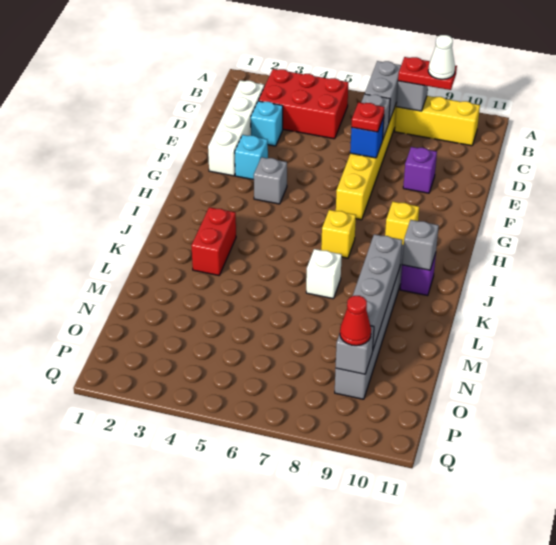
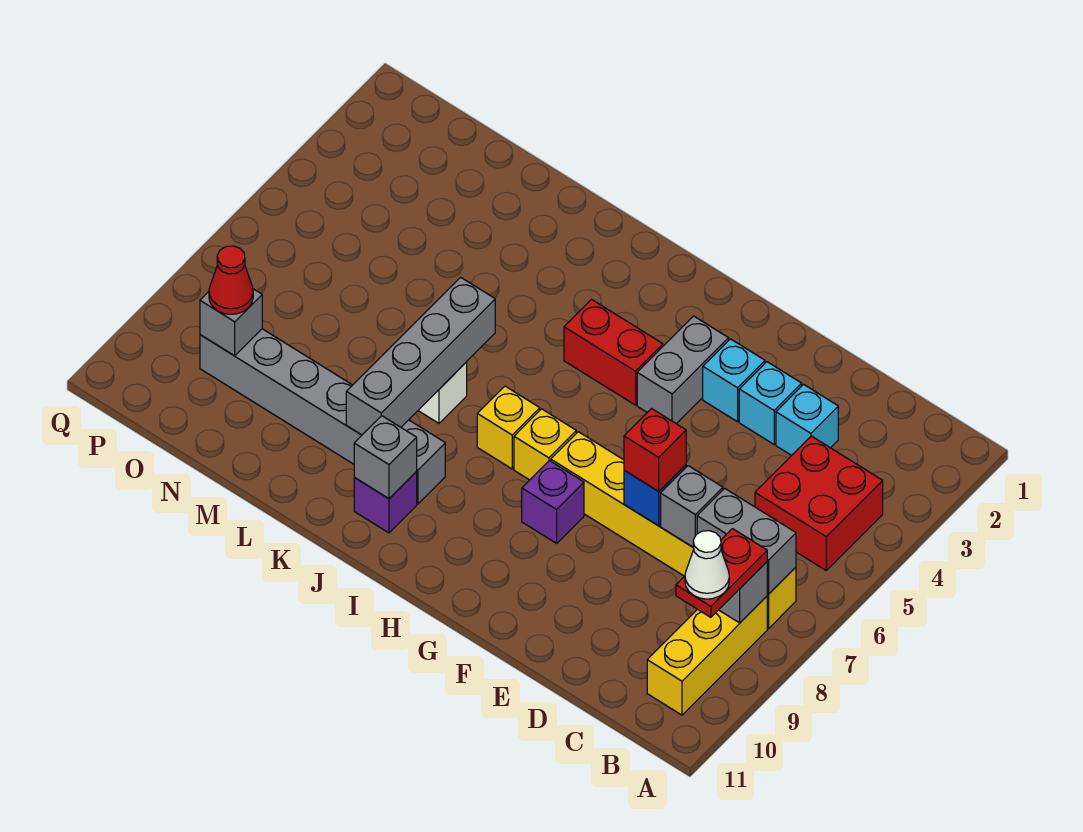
red brick B3:C5 level 1 -> red brick B4:C5 level 1
white brick C2:F2 level 1 -> none
none -> cyan brick E3 level 1
red plate E7 level 3 -> red brick E7 level 3
purple brick E9 level 1 -> purple brick G8 level 1
grey brick G4 level 1 -> grey brick G3:G4 level 1
yellow brick H9 level 1 -> yellow brick H7 level 1
red brick J3:K3 level 1 -> red brick H4:I4 level 1
grey brick K9:N9 level 2 -> grey brick K6:K9 level 2

